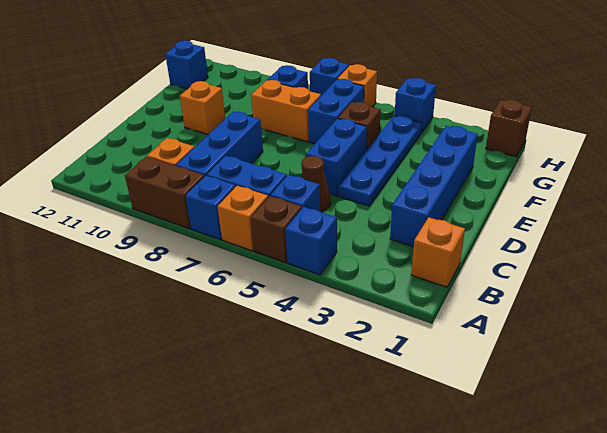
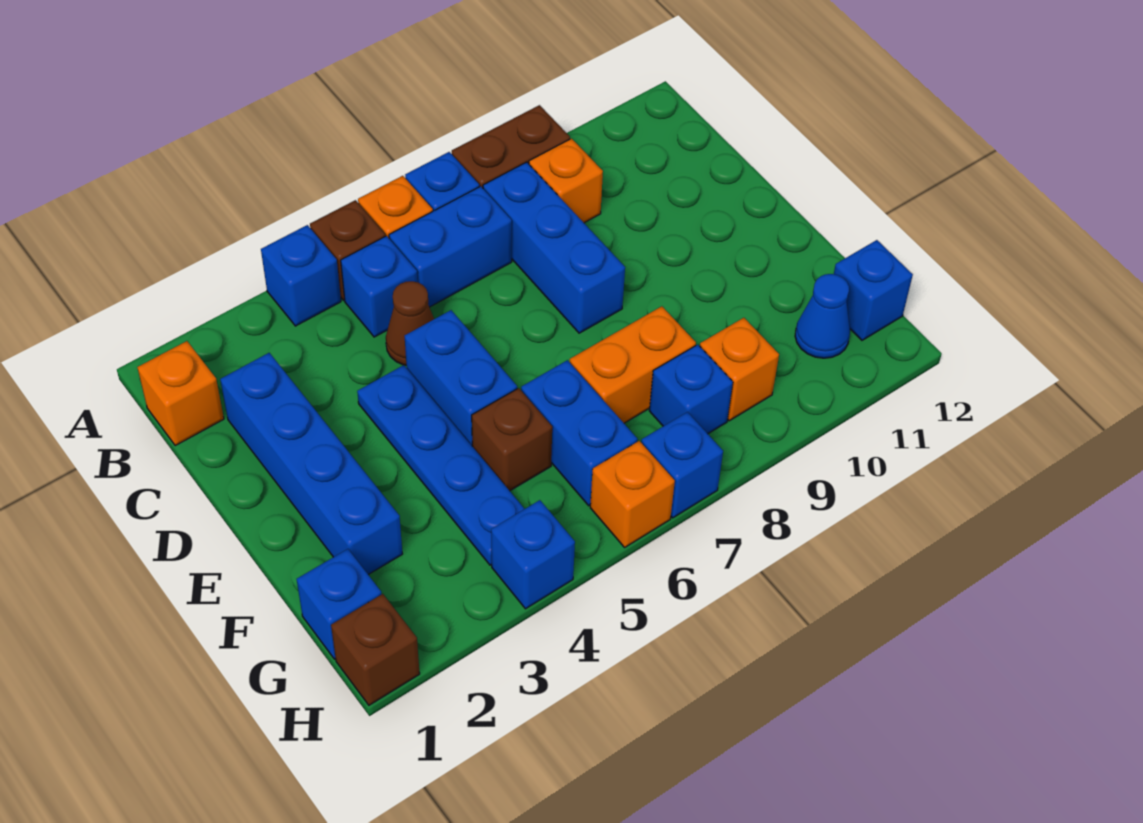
orange brick E10 level 1 -> orange brick G9 level 1
none -> blue brick G1 level 1
none -> blue cone G11 level 1

